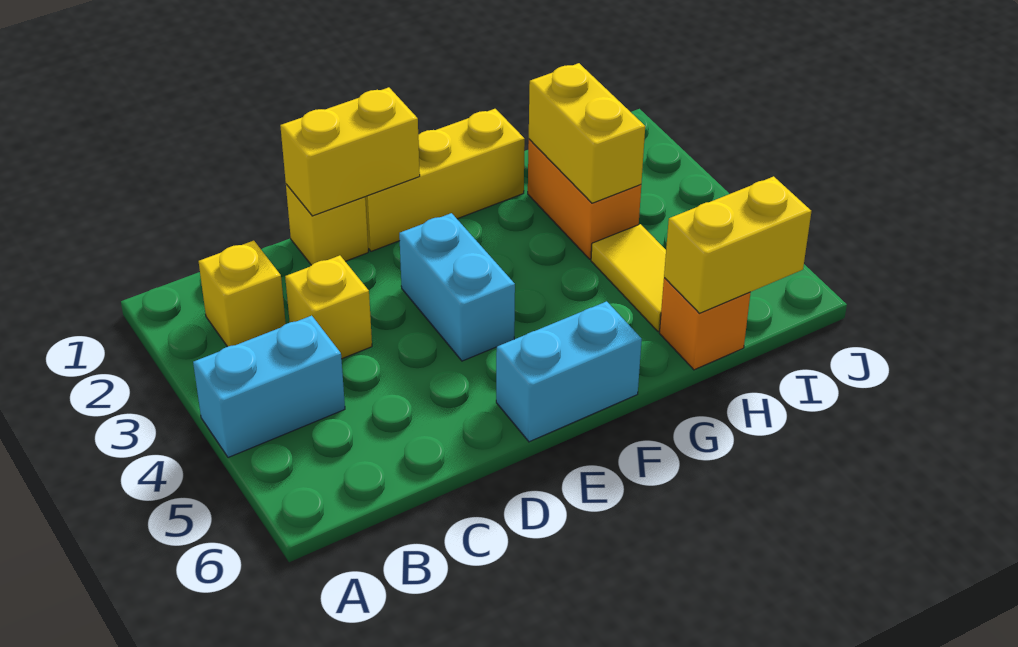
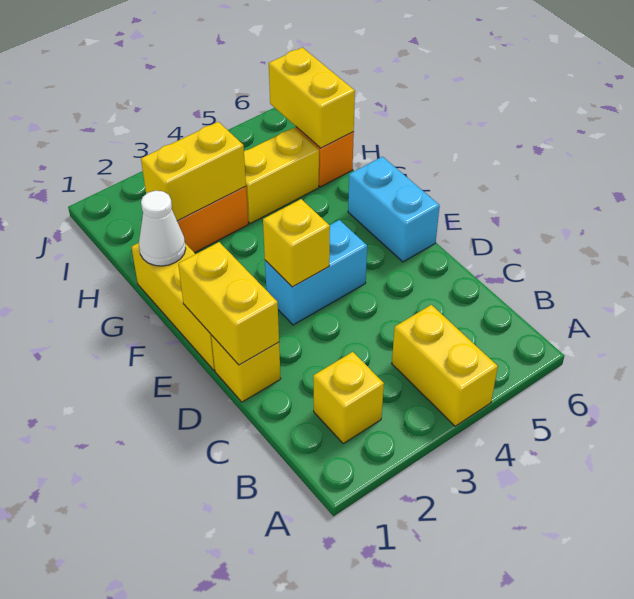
cyan brick A4:B4 level 1 -> yellow brick A4:B4 level 1
yellow brick C3 level 1 -> yellow brick E3 level 2
none -> white cone G1 level 2
yellow tile H4:H5 level 1 -> yellow brick H4:H5 level 1

